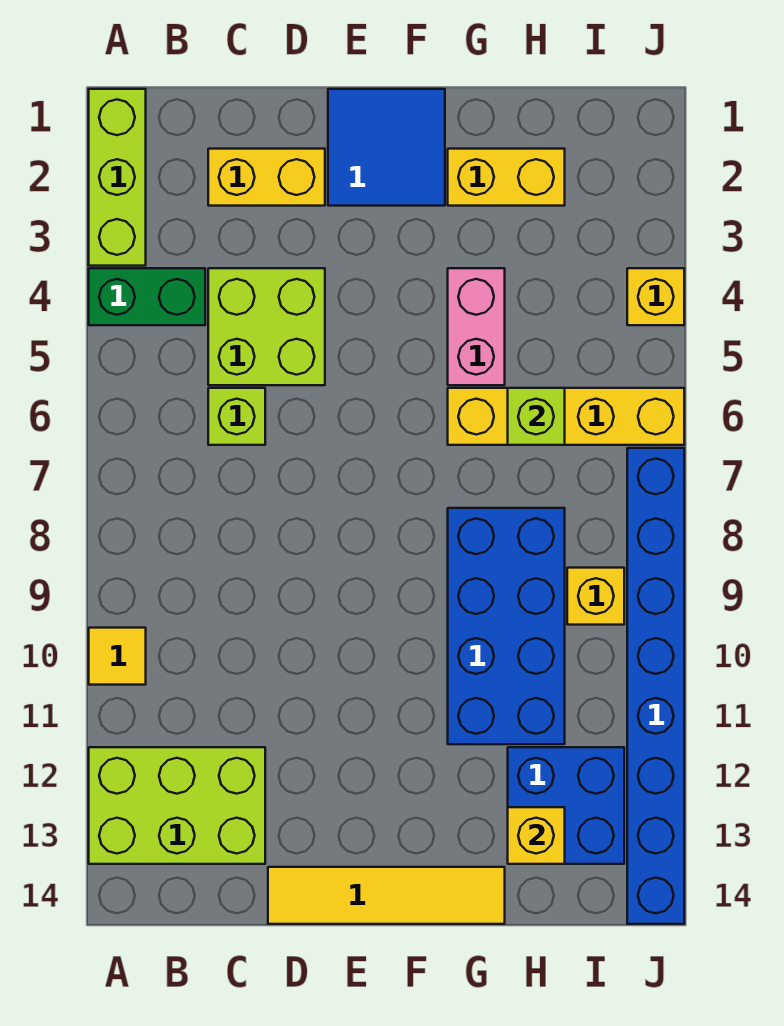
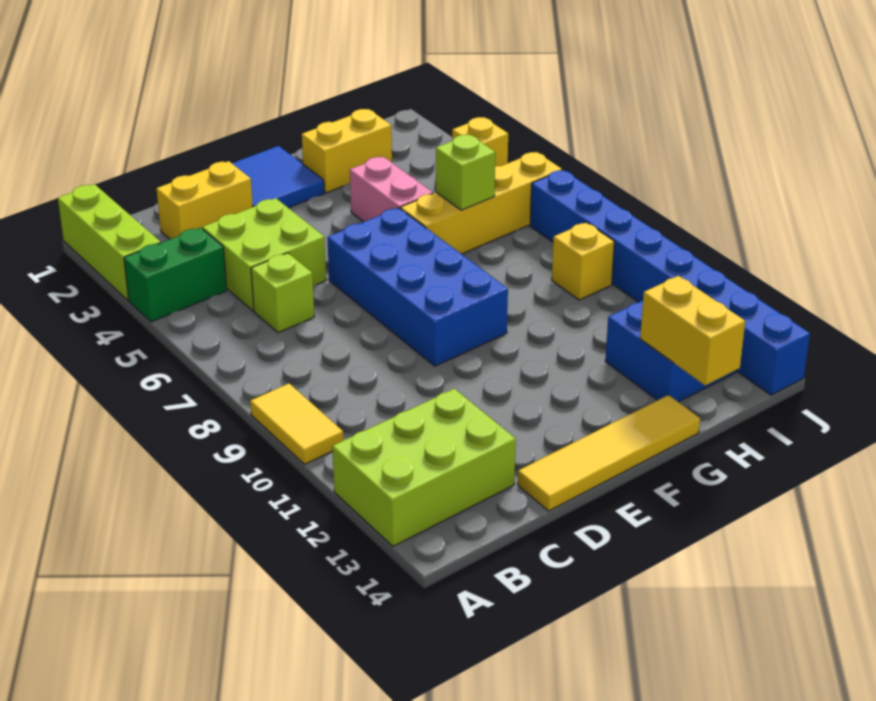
yellow tile A10 level 1 -> yellow tile A9:A10 level 1
blue brick G8:H11 level 1 -> blue brick E6:F9 level 1
yellow brick H13 level 2 -> yellow brick H13:H14 level 2

